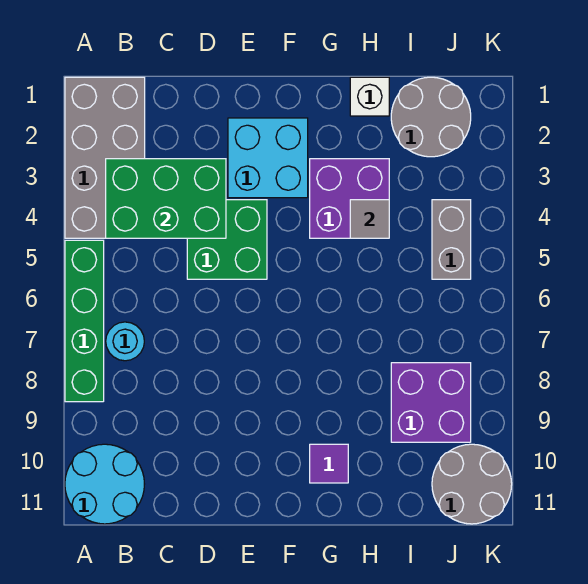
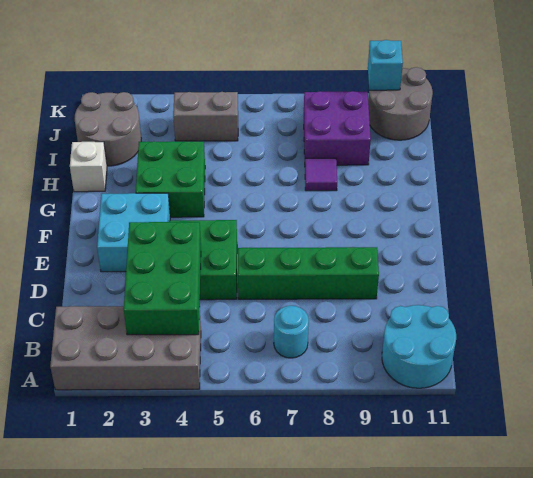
green brick A5:A8 level 1 -> green brick D6:D9 level 1
purple brick G3:H4 level 1 -> green brick G3:H4 level 1
purple tile G10 level 1 -> purple tile H8 level 1
grey tile H4 level 2 -> none
none -> cyan brick K10 level 2

